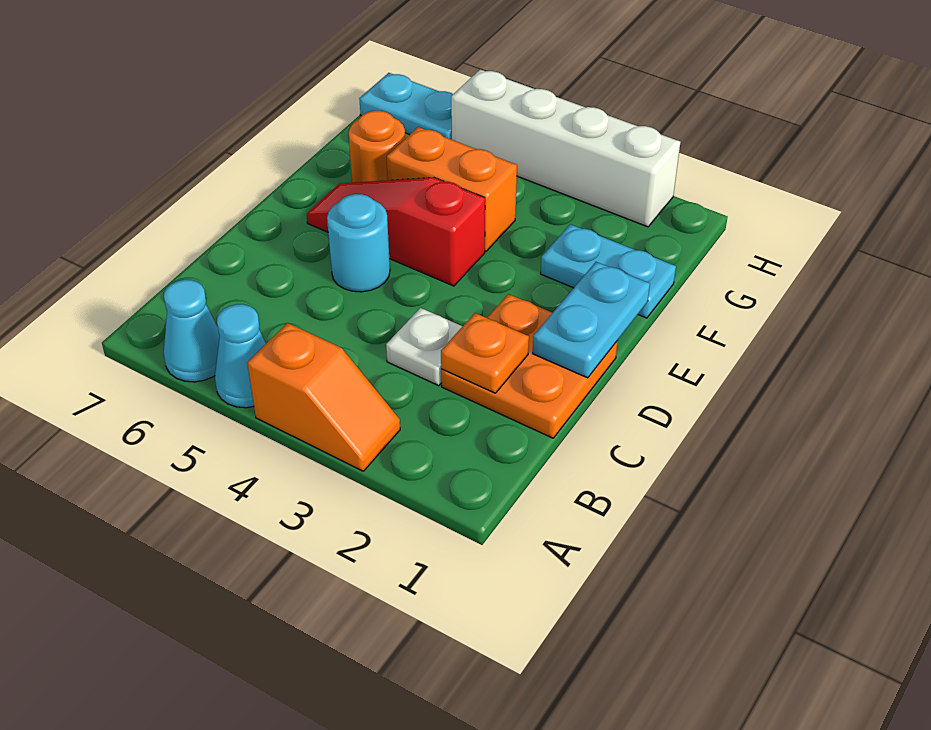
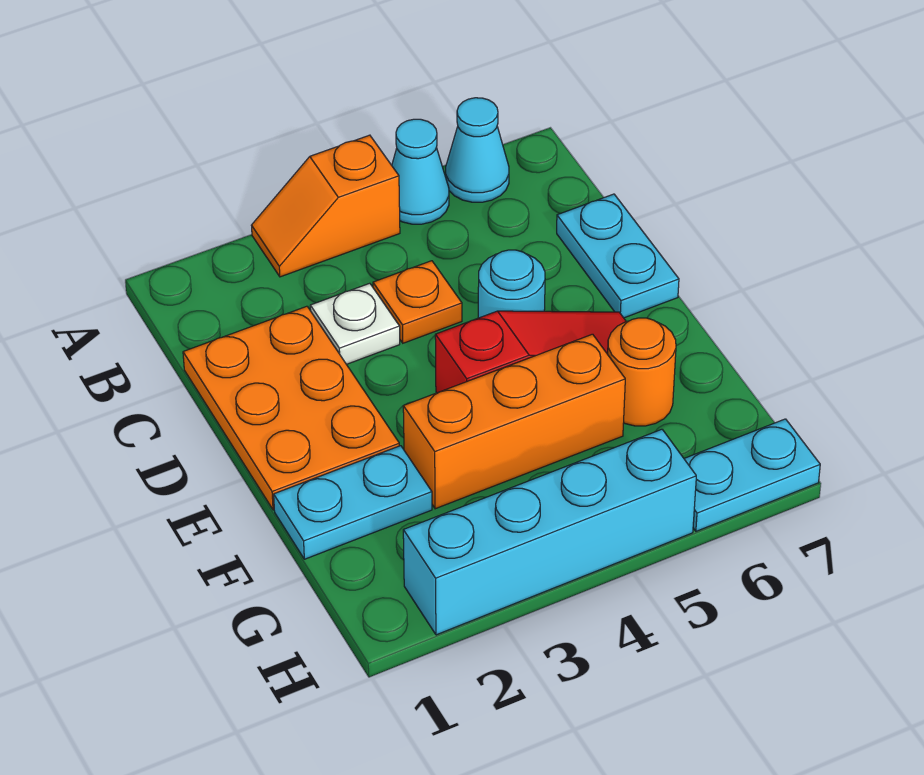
orange plate C1:D2 level 1 -> orange plate C1:E2 level 1
orange plate C2 level 2 -> orange plate C4 level 1
cyan plate D1:E1 level 2 -> cyan plate C7:D7 level 1
orange brick F4:F5 level 1 -> orange brick F3:F5 level 1
white brick H2:H5 level 1 -> cyan brick H2:H5 level 1

